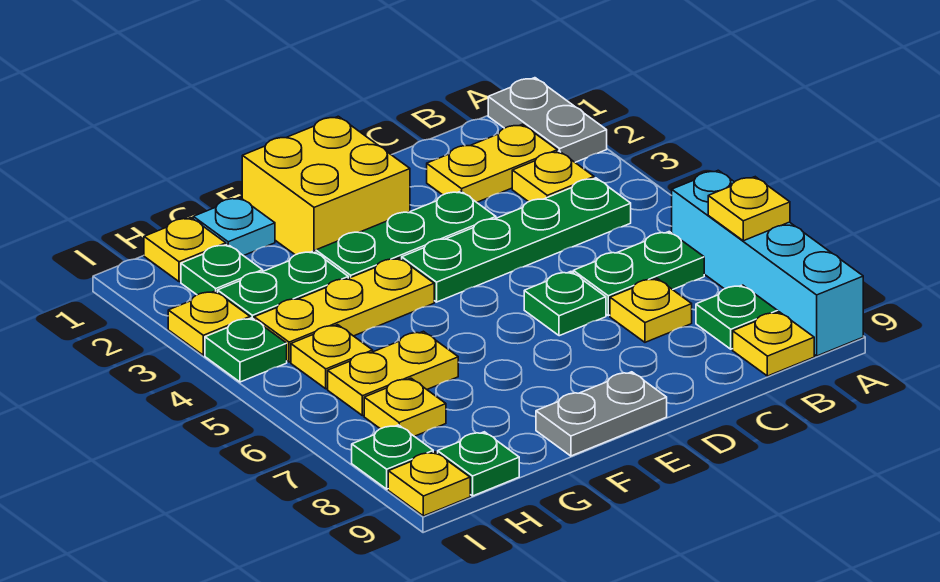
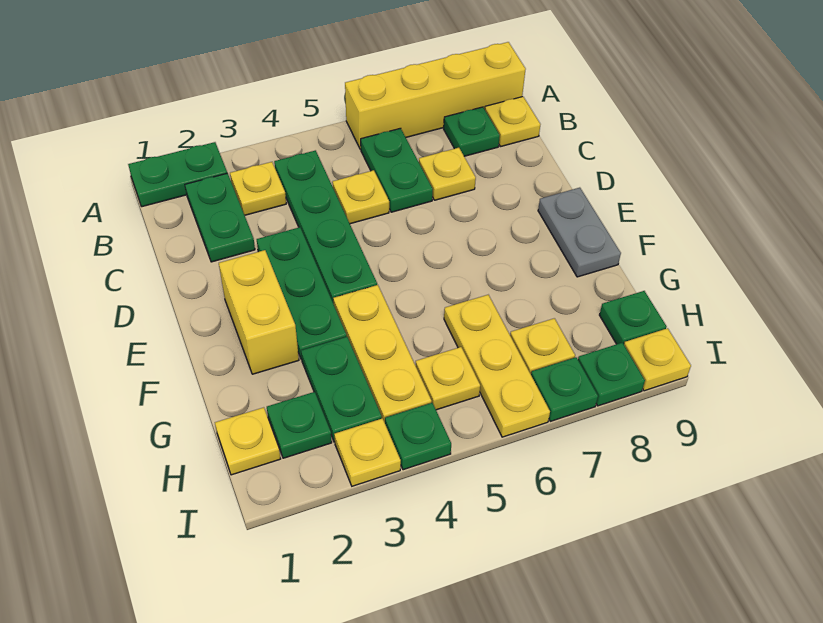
grey plate A1:A2 level 1 -> green plate A1:A2 level 1
cyan brick A6:A9 level 1 -> yellow brick A6:A9 level 1
yellow plate A7 level 2 -> yellow plate C5 level 1
yellow plate B2:C2 level 1 -> green plate B2:C2 level 1
green plate D6 level 1 -> green plate I7 level 1
yellow brick E1:F2 level 1 -> yellow brick E2:F2 level 1
cyan plate G1 level 1 -> none
yellow plate G6:H6 level 1 -> yellow plate G6:I6 level 1

